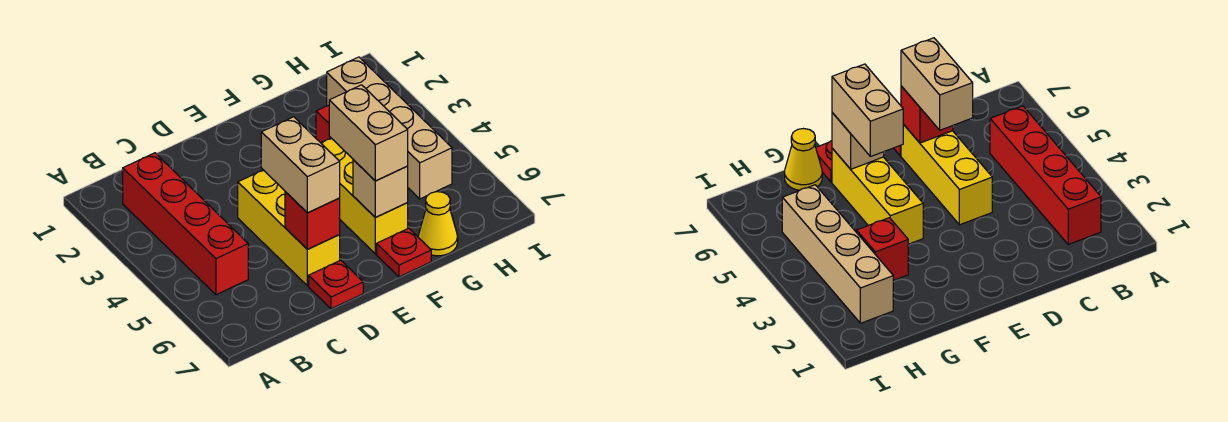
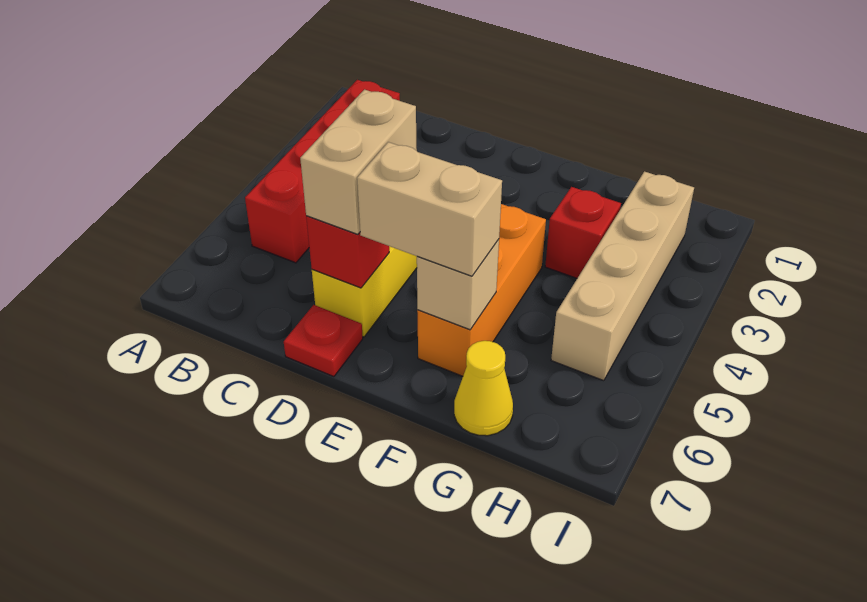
yellow brick F4:F6 level 1 -> orange brick F4:F6 level 1
tan brick F5:F6 level 3 -> tan brick E6:F6 level 3
red plate F7 level 1 -> none

